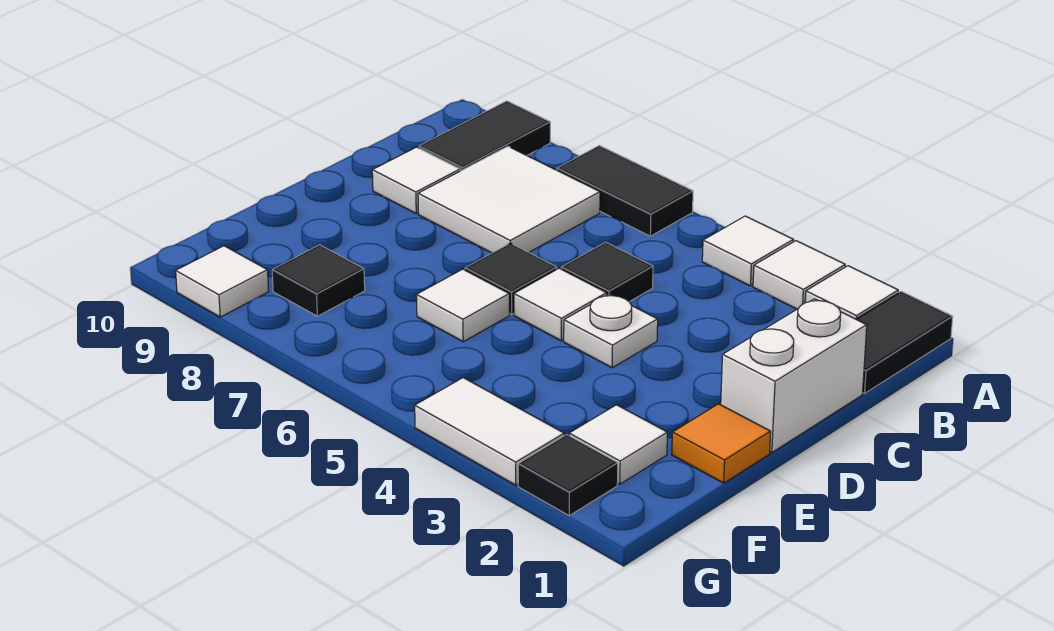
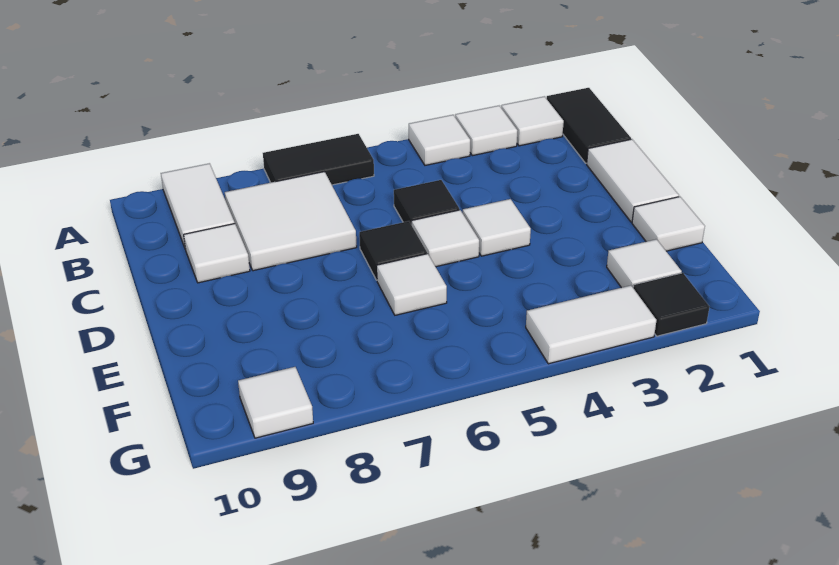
black tile A9:B9 level 1 -> white tile A9:B9 level 1
white brick C1:D1 level 1 -> white tile C1:D1 level 1
white plate D4 level 1 -> white tile D4 level 1
orange tile E1 level 1 -> white tile E1 level 1
black tile F8 level 1 -> none

